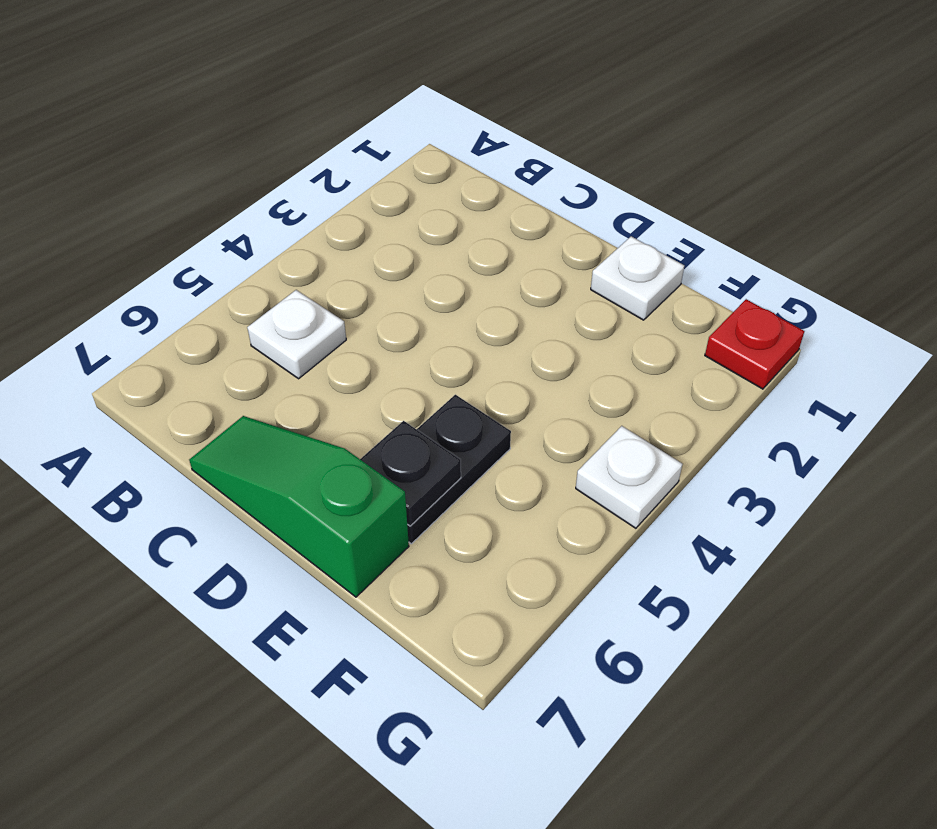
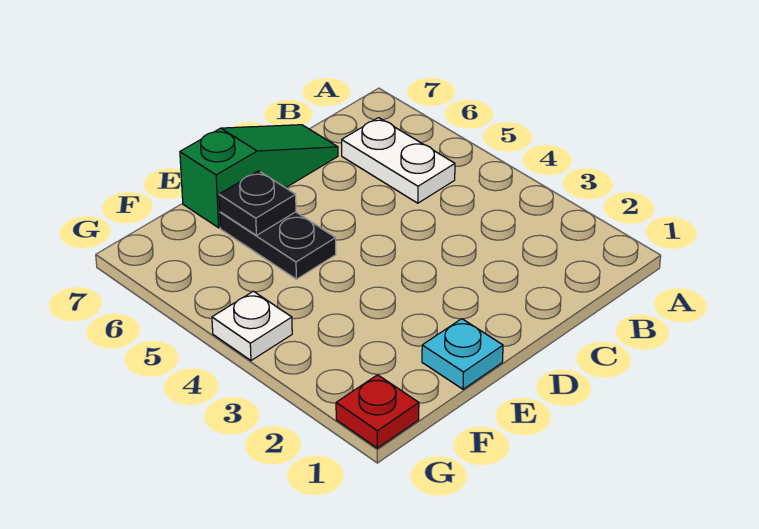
white plate B5 level 1 -> white plate B5:B6 level 1
white plate E1 level 1 -> cyan plate E1 level 1

